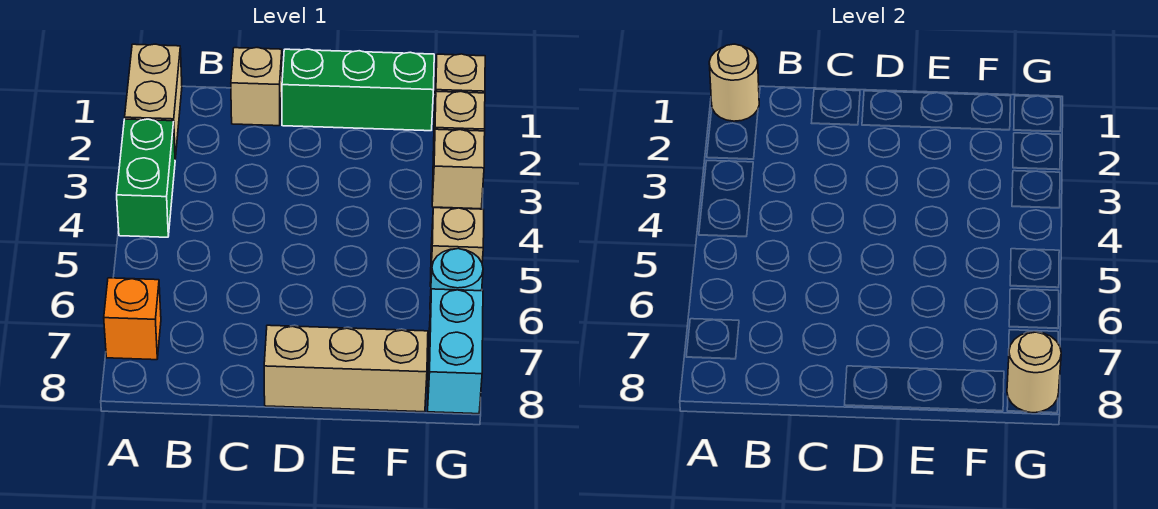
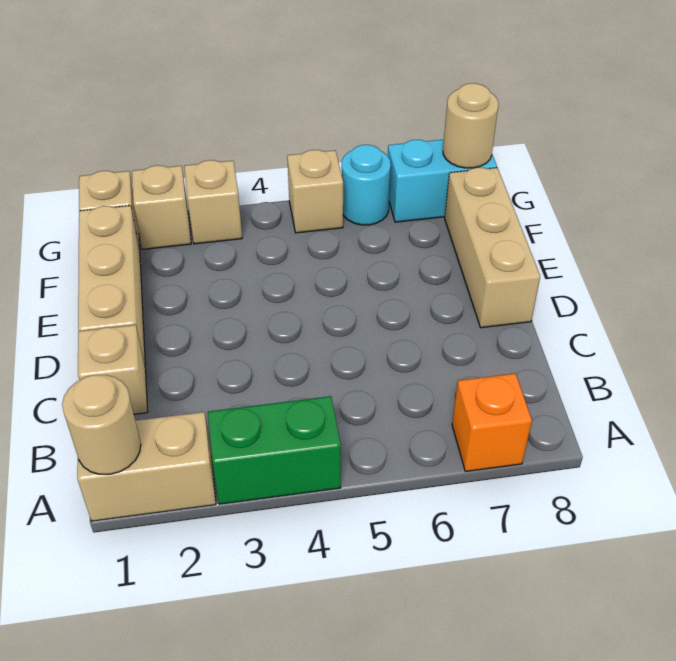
green brick D1:F1 level 1 -> tan brick D1:F1 level 1

